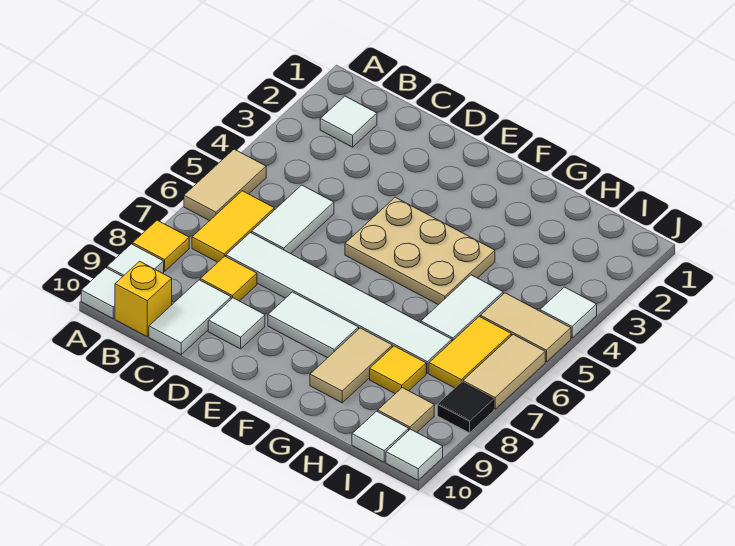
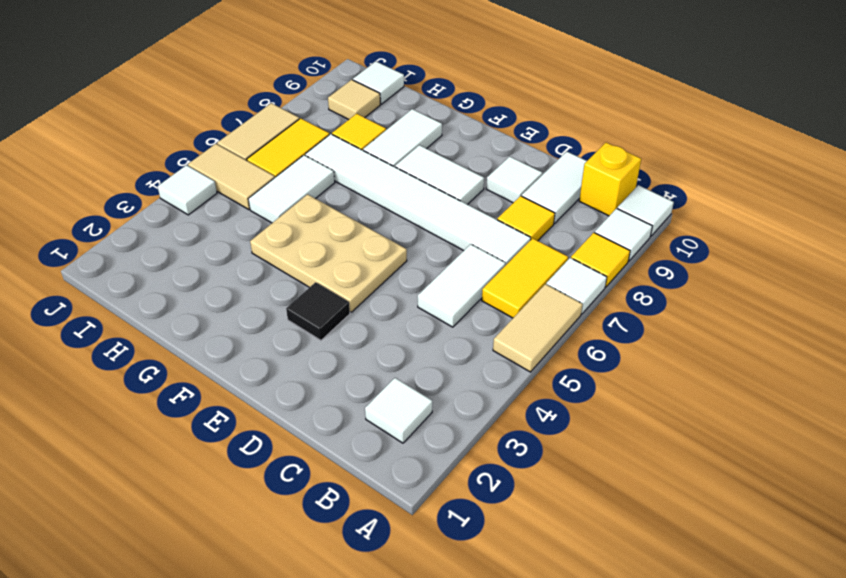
tan tile G8:G9 level 1 -> white tile G8:G9 level 1
black tile J8 level 1 -> black tile E3 level 1
white tile J10 level 1 -> white tile A7 level 1

